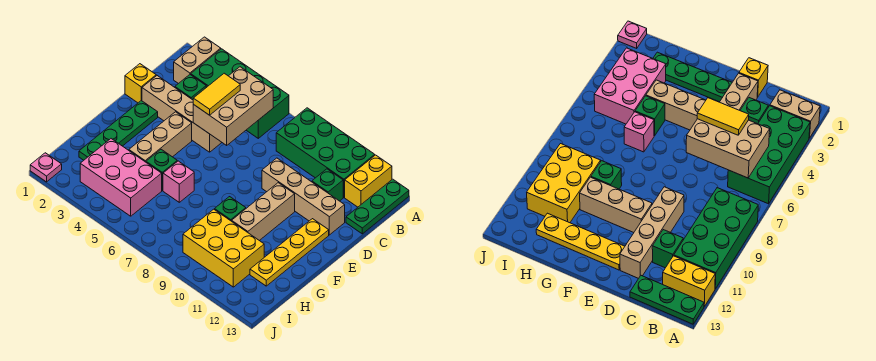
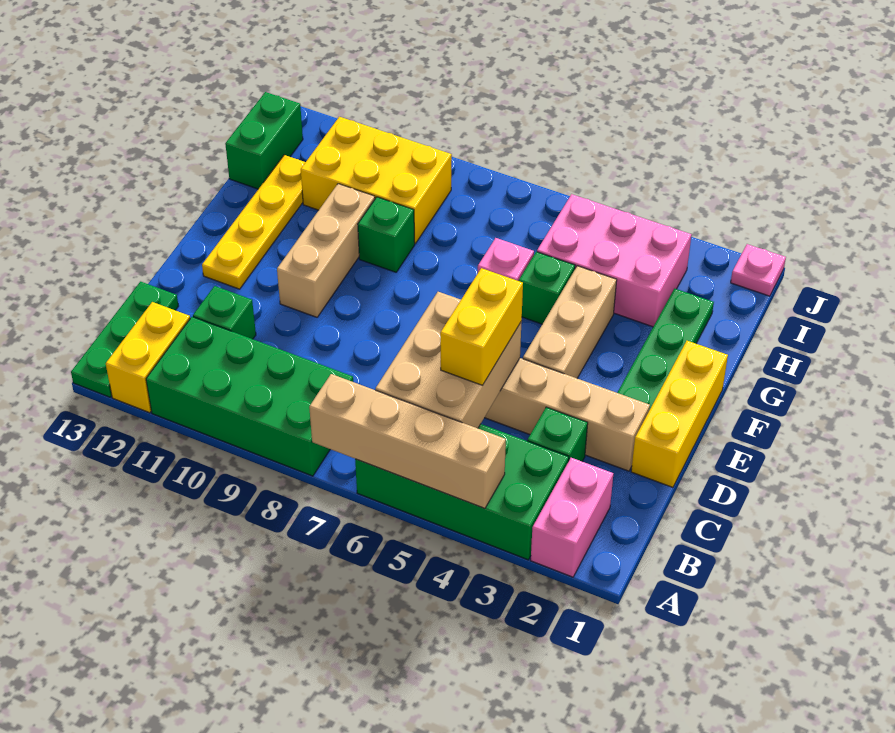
tan brick A2:B2 level 1 -> pink brick A2:B2 level 1
yellow tile C5:D5 level 3 -> yellow brick C5:D5 level 3
yellow brick D1 level 1 -> yellow brick D1:F1 level 1
tan brick D9:D12 level 1 -> tan brick A4:A7 level 2
none -> green brick H13:I13 level 1

